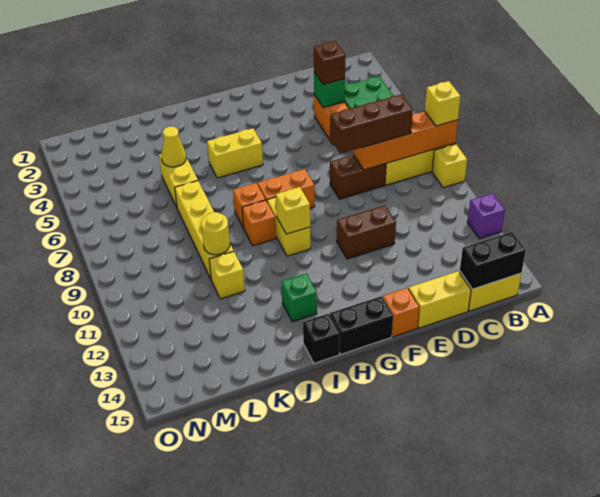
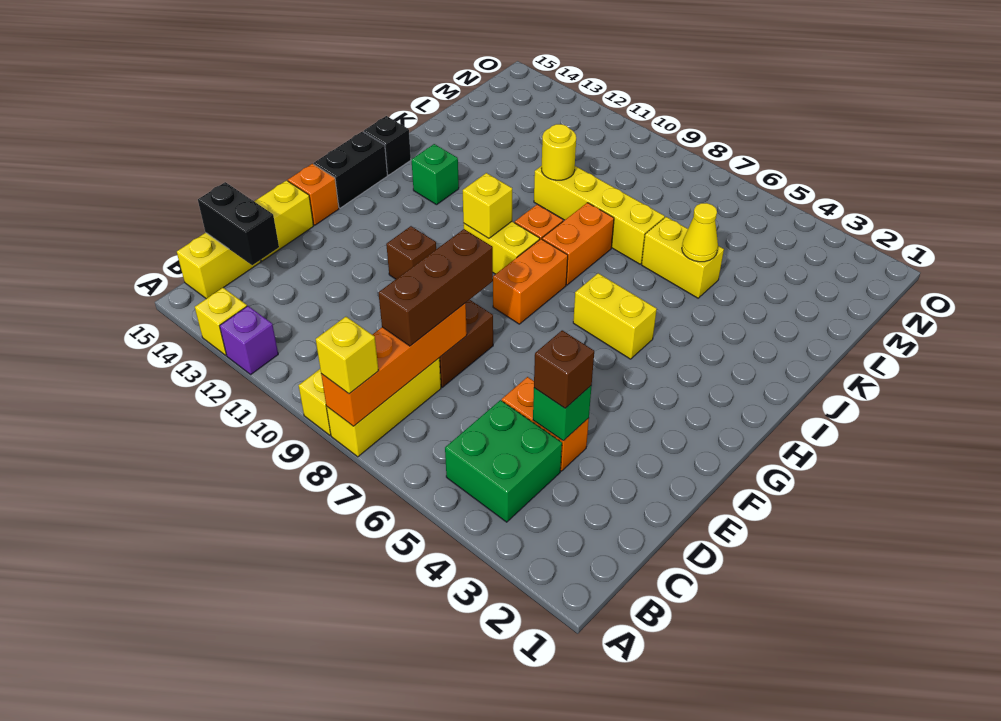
black brick B15:C15 level 2 -> black brick C14:C15 level 2
brown brick E11:F11 level 1 -> brown brick F11 level 1
yellow brick H5:I5 level 1 -> yellow brick H5:H6 level 1
orange brick I8 level 1 -> orange brick I8:J8 level 1
yellow brick K11 level 1 -> yellow brick A13 level 1

